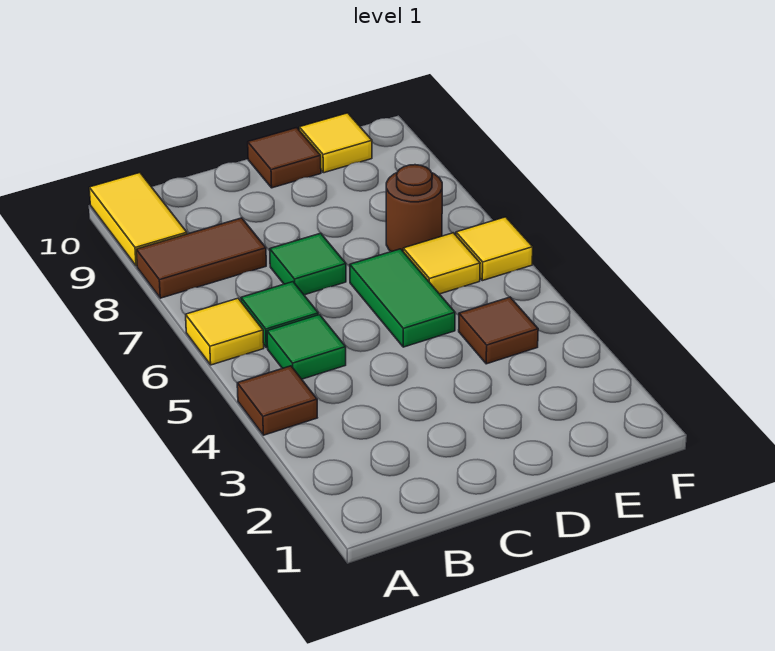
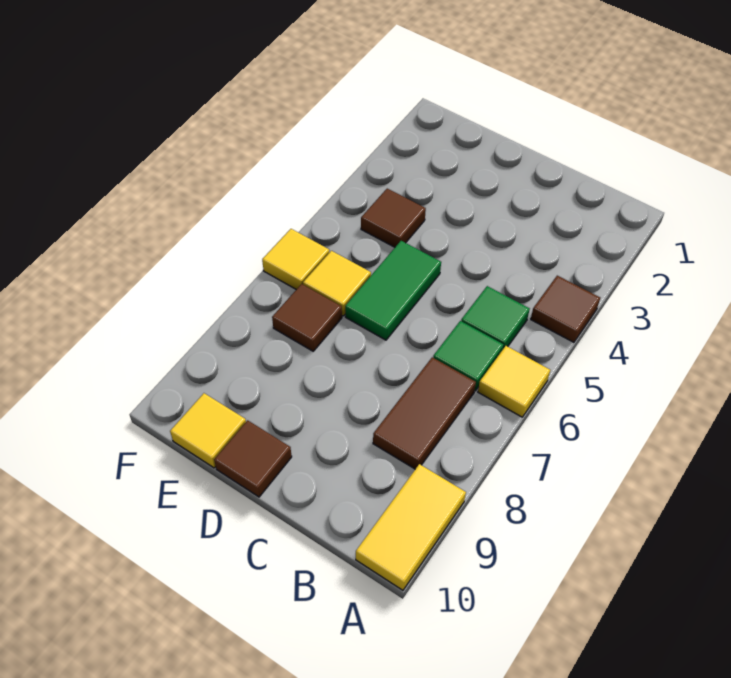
brown tile A8:B8 level 1 -> brown tile B7:B8 level 1
green tile C7 level 1 -> none
brown round brick E7 level 1 -> brown tile E7 level 1

